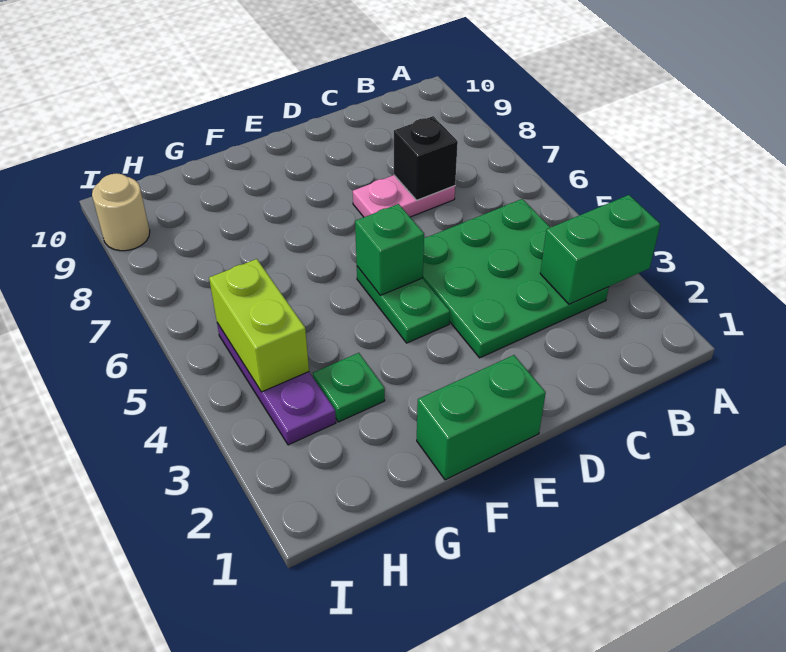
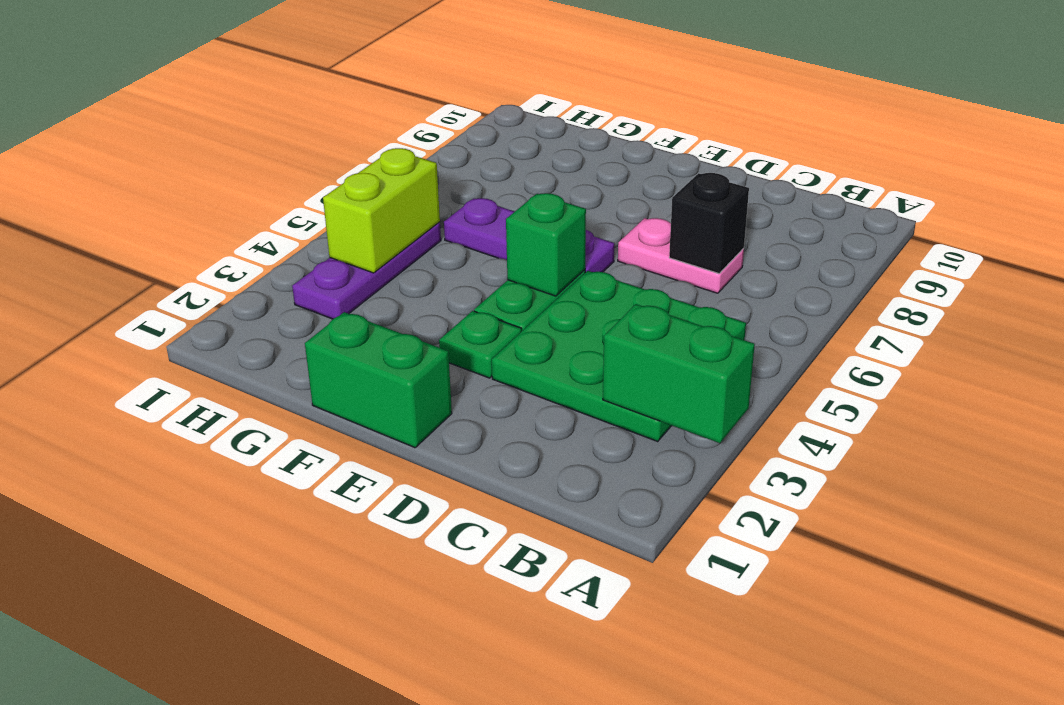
none -> purple plate E6:G6 level 1
green plate G3 level 1 -> green plate E3 level 1
tan round brick I9 level 1 -> none

